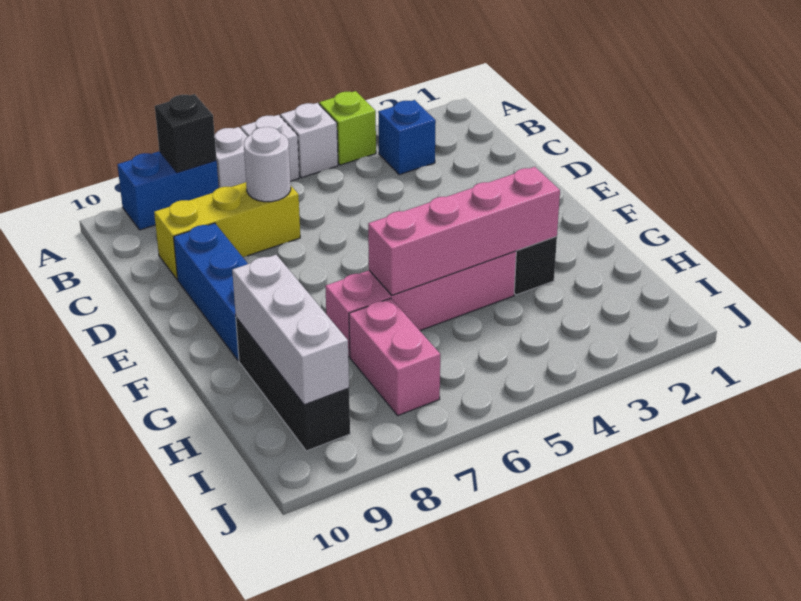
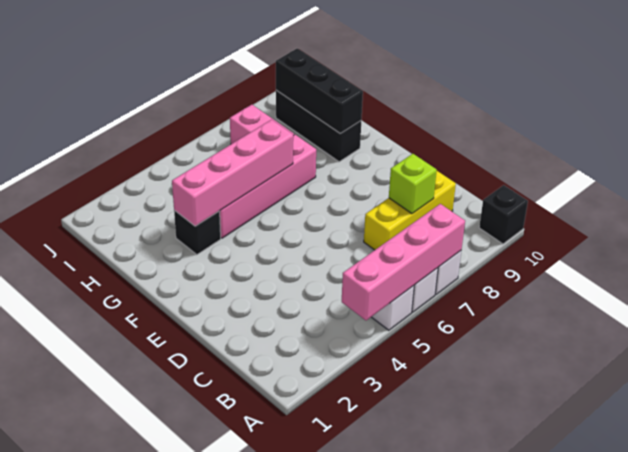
lime brick A4 level 1 -> lime brick C8 level 2
none -> pink brick A4:A7 level 2
blue brick A8:A9 level 1 -> none
black brick A8 level 2 -> black brick A10 level 1
blue brick B3 level 1 -> none
white round brick C7 level 2 -> none
blue brick D9:F9 level 1 -> none
white brick G9:I9 level 2 -> black brick G9:I9 level 2

